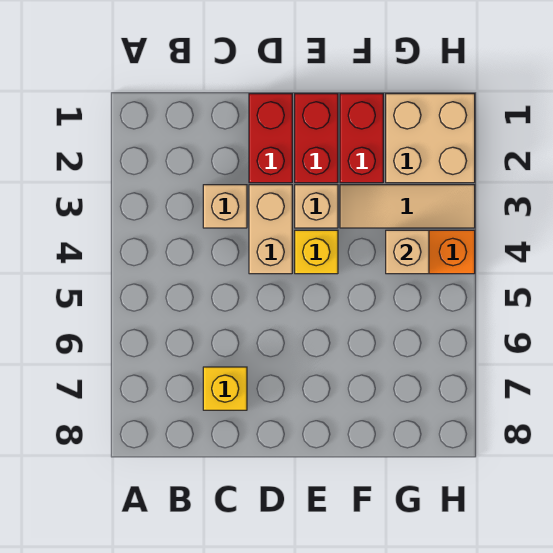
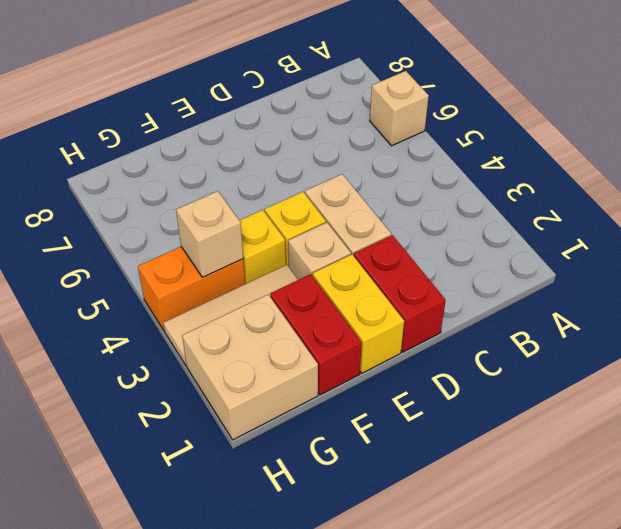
tan brick C3 level 1 -> tan brick A6 level 1
yellow brick C7 level 1 -> yellow brick F4 level 1
red brick E1:E2 level 1 -> yellow brick E1:E2 level 1

